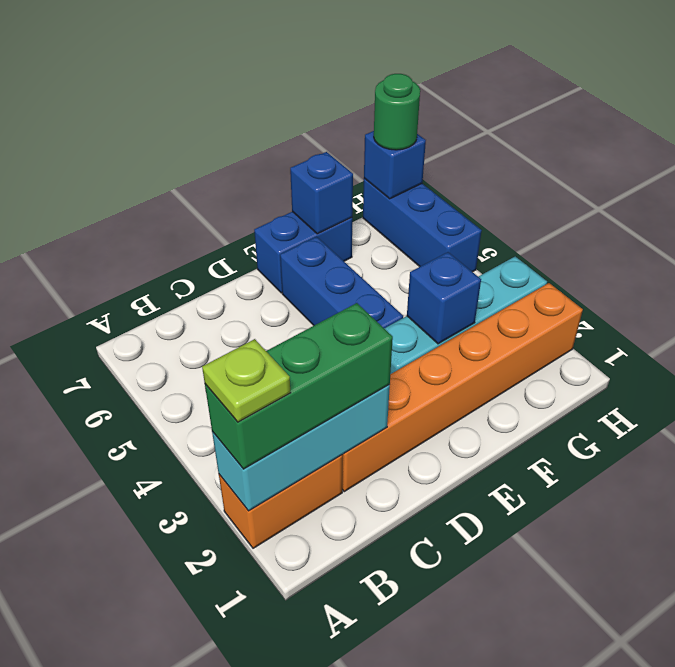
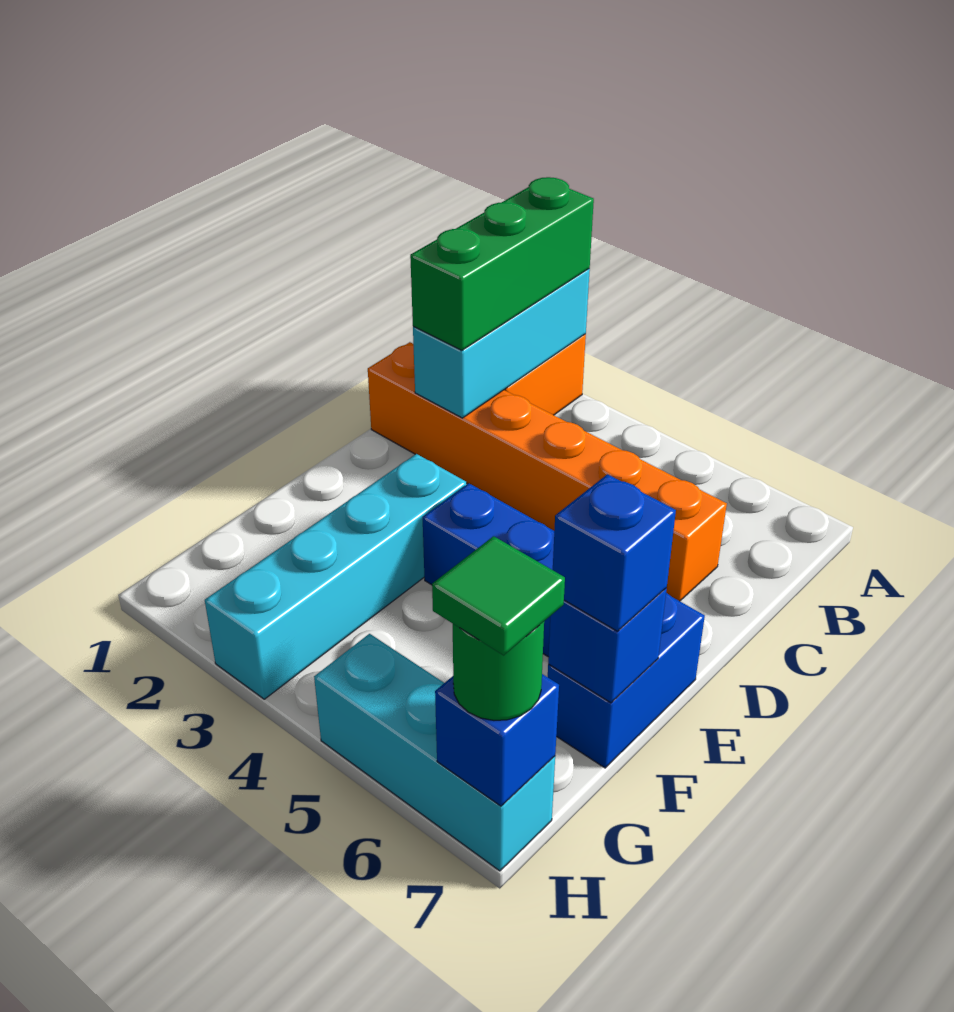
lime plate A2 level 4 -> none
orange brick C2:H2 level 1 -> orange brick C1:C6 level 1
blue brick F3 level 2 -> blue brick F7 level 3
blue brick H5:H7 level 1 -> cyan brick H5:H7 level 1
none -> green tile H7 level 4

